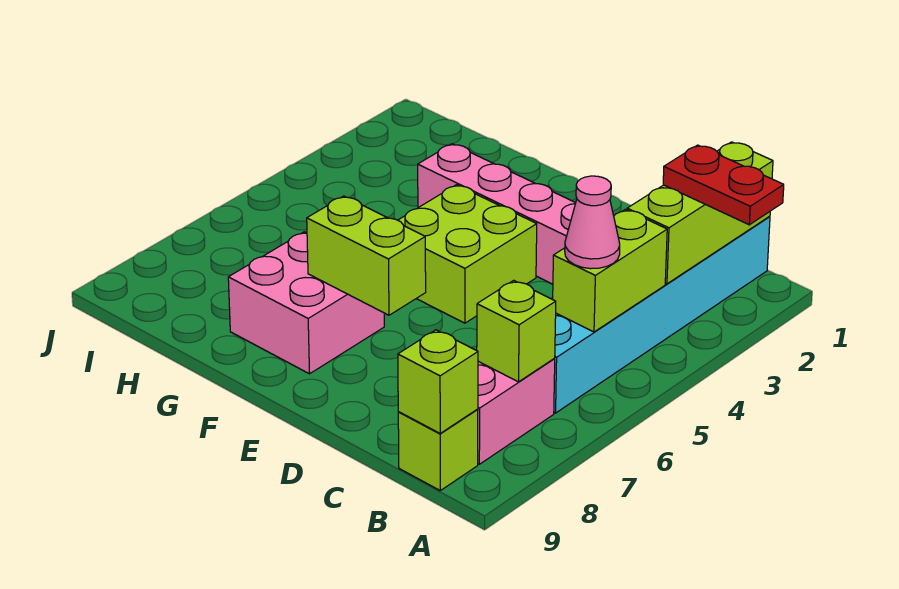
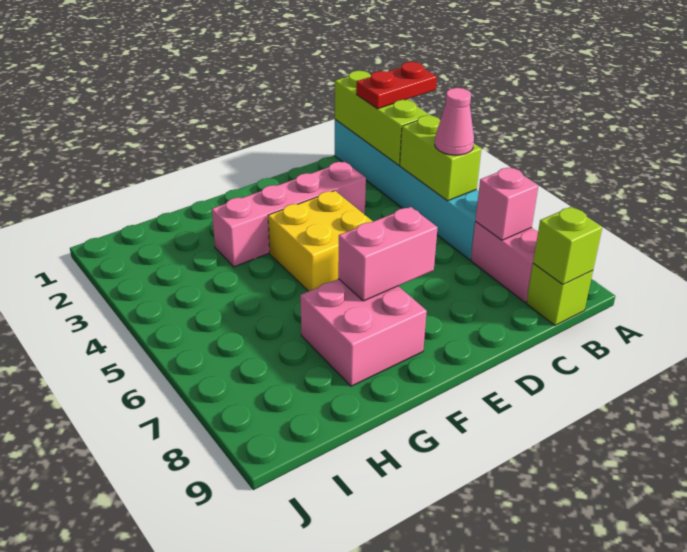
lime brick B7 level 2 -> pink brick B7 level 2
lime brick E4:F5 level 1 -> yellow brick E4:F5 level 1
lime brick E7:F7 level 2 -> pink brick E7:F7 level 2

